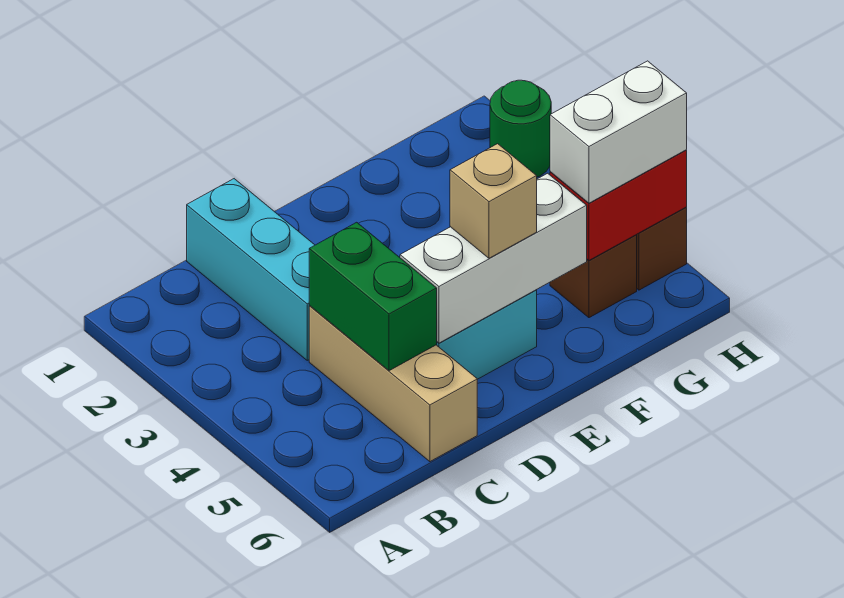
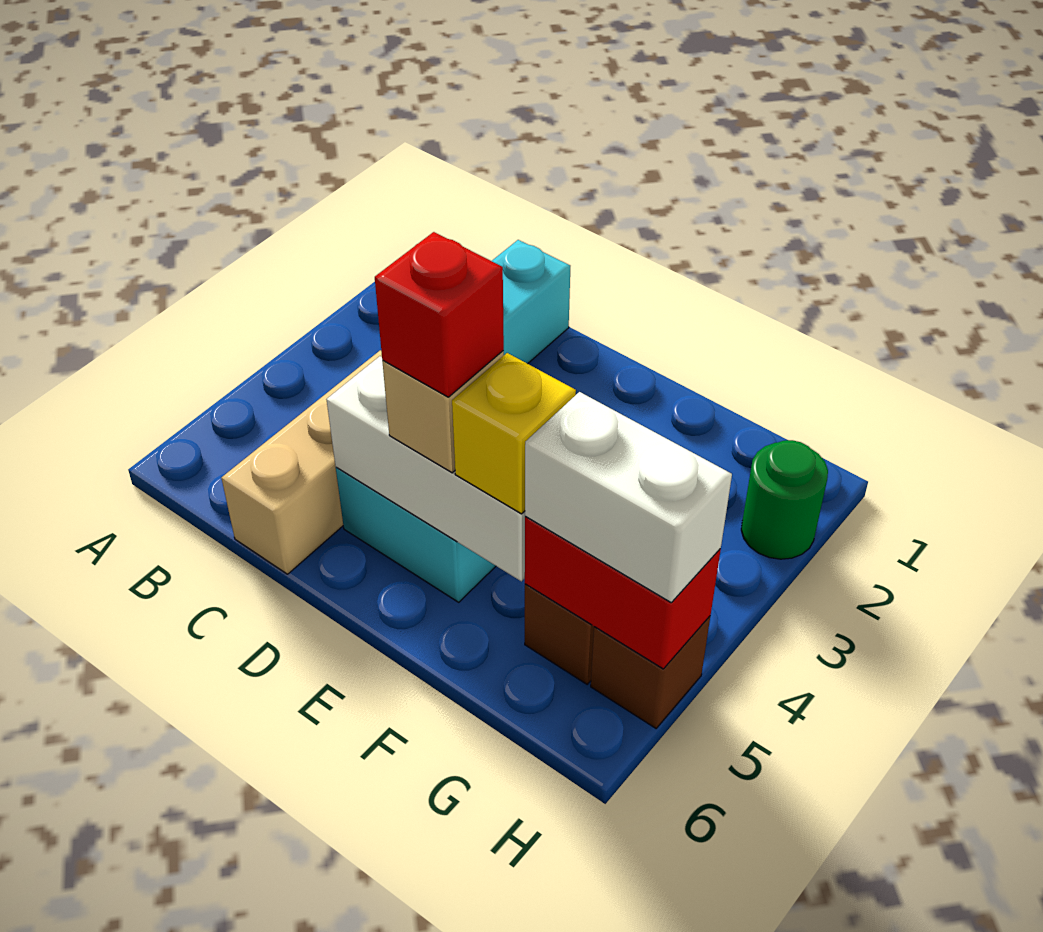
green brick C4:C5 level 2 -> none
none -> red brick E5 level 4
none -> yellow brick F5 level 3

